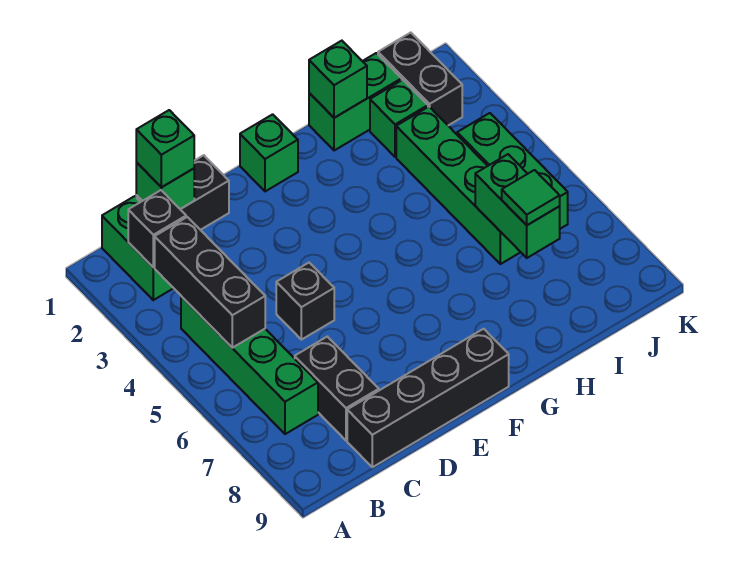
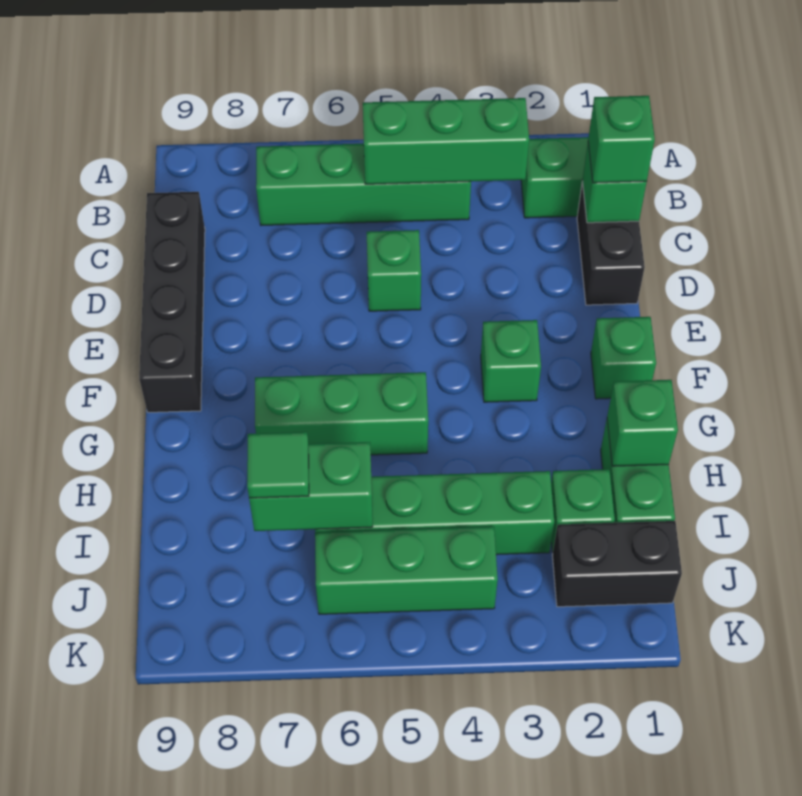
black brick B2 level 2 -> none
black brick B3:B5 level 2 -> green brick B3:B5 level 2
black brick C7:C8 level 1 -> none
black brick D5 level 1 -> green brick D5 level 1
none -> green brick F3 level 1
none -> green brick G5:G7 level 1

